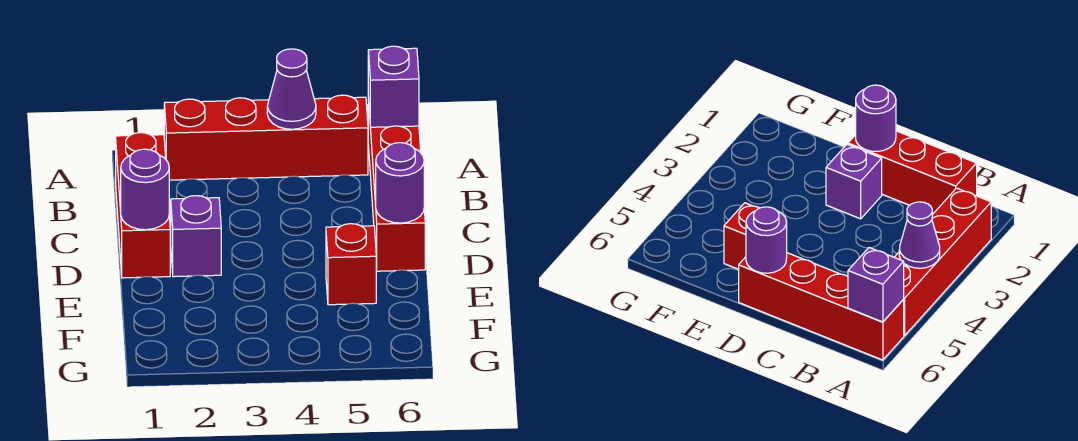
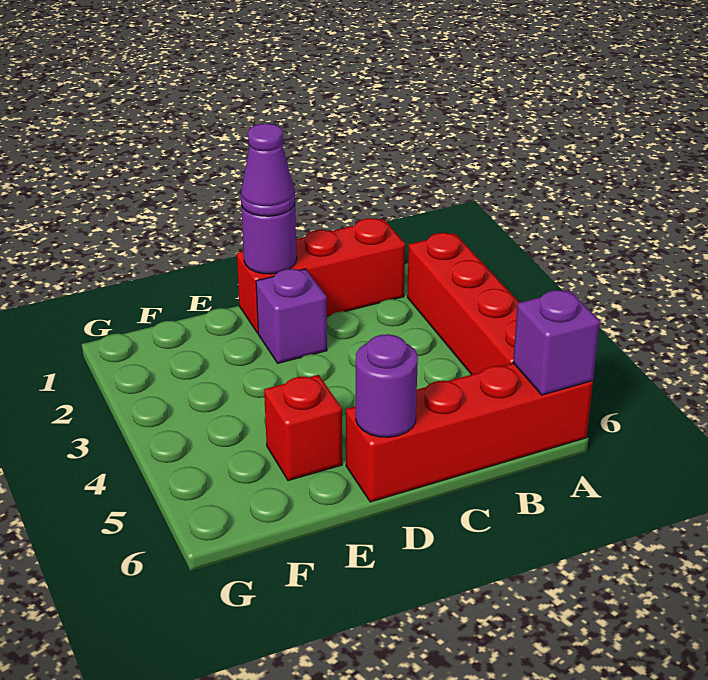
purple cone A4 level 2 -> purple cone D1 level 3

